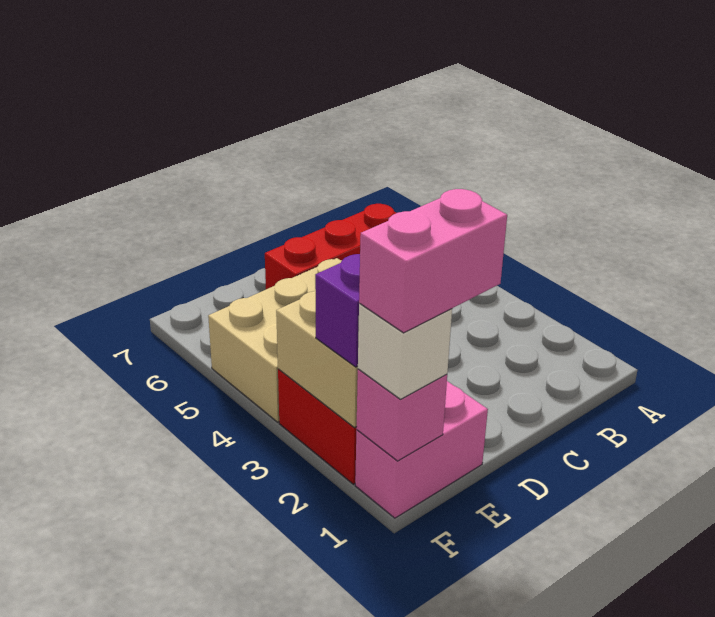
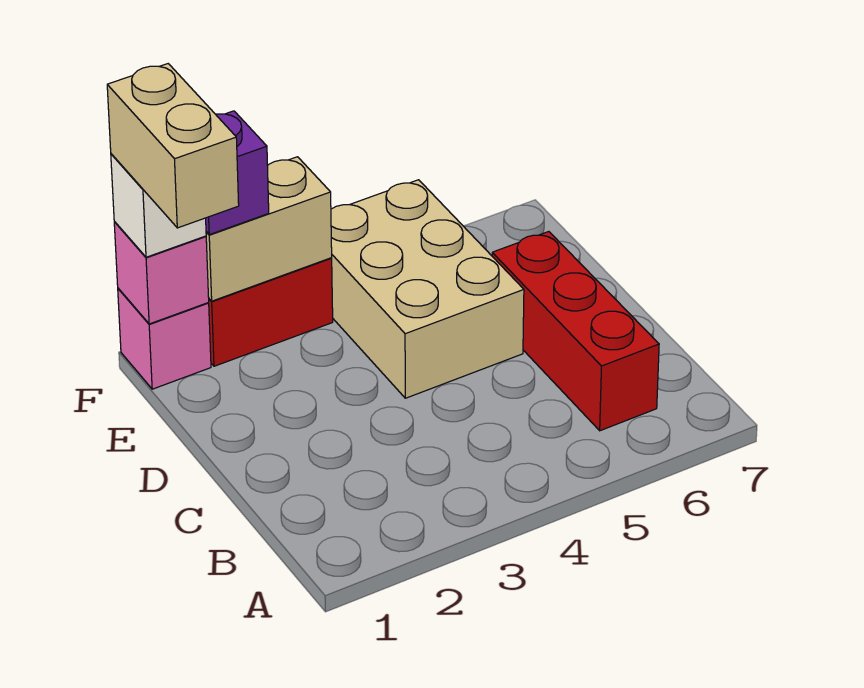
pink brick E1:F1 level 1 -> pink brick F1 level 1
pink brick E1:F1 level 4 -> tan brick E1:F1 level 4

